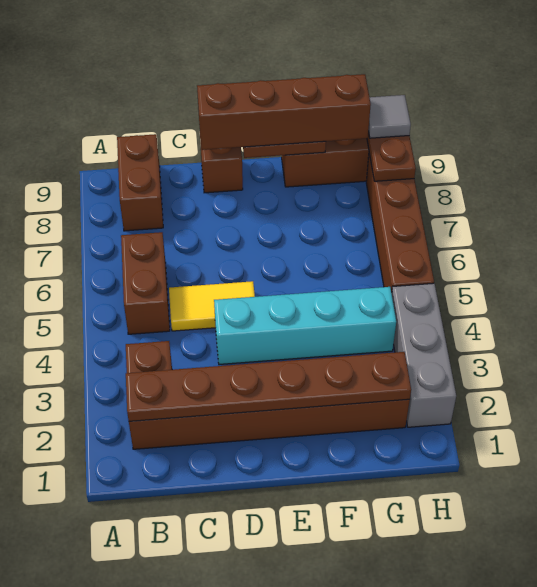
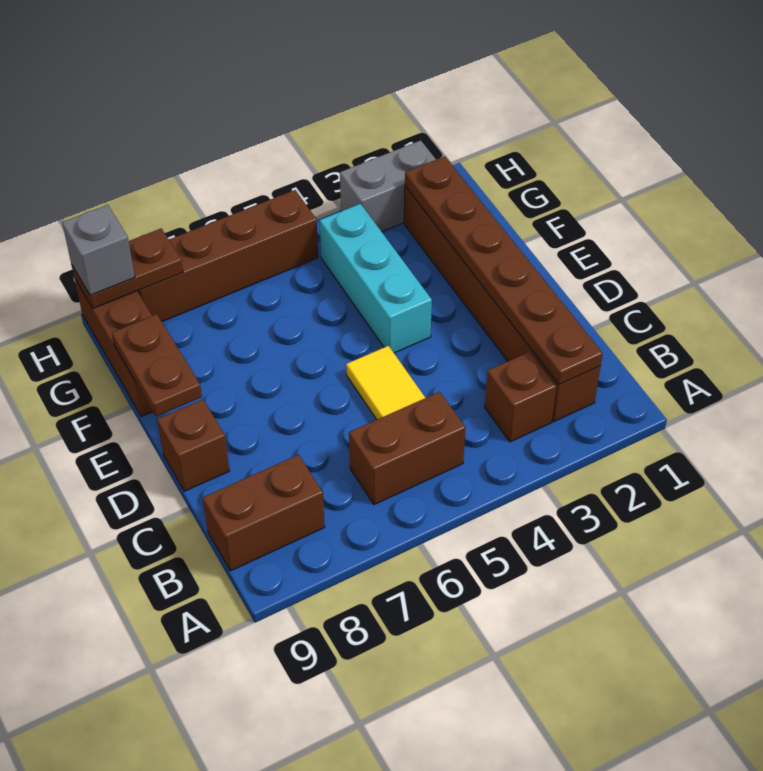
cyan brick D4:G4 level 1 -> cyan brick E4:G4 level 1
brown brick D9:G9 level 3 -> none
grey brick H2:H4 level 1 -> grey brick H2:H3 level 1
grey tile H9 level 3 -> grey brick H9 level 3

